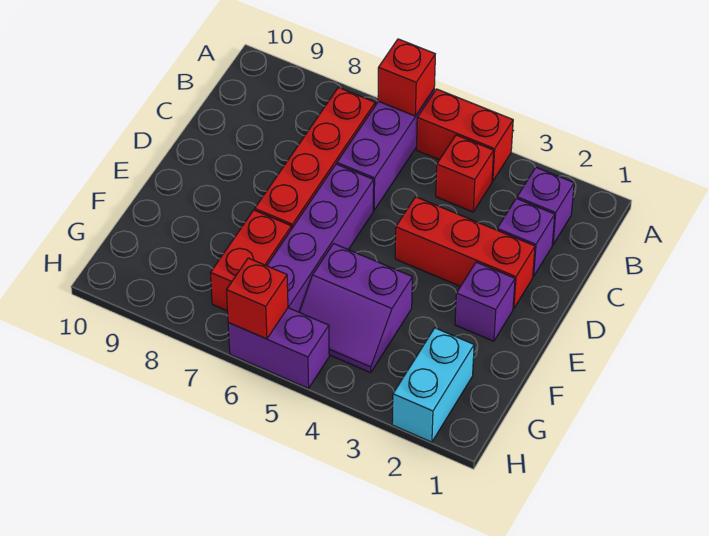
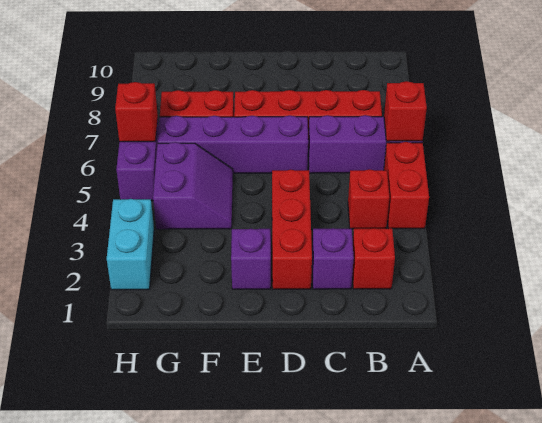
purple brick B2 level 1 -> red brick B2 level 1
purple slope F4:G5 level 1 top F -> purple slope F4:G5 level 1 top G
cyan brick G2:H2 level 1 -> cyan brick H2:H3 level 1

